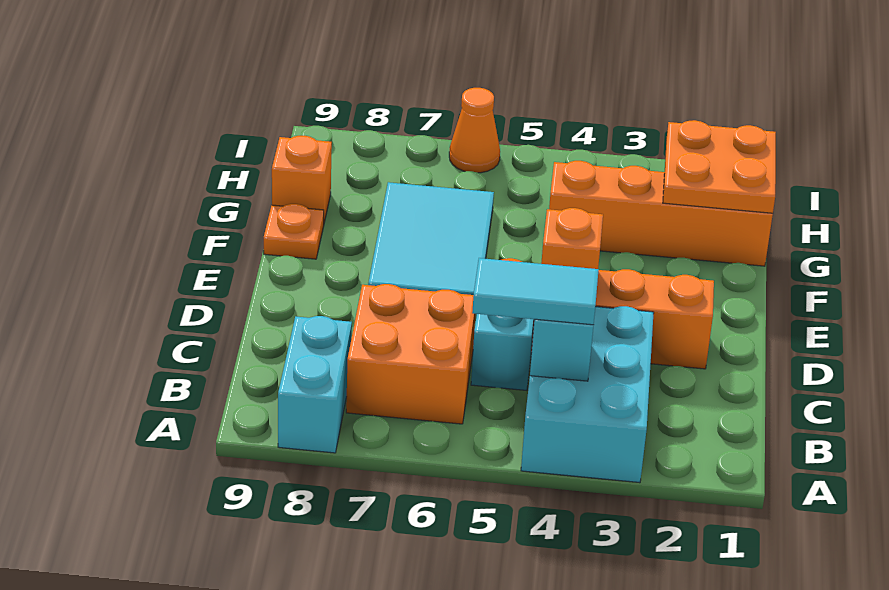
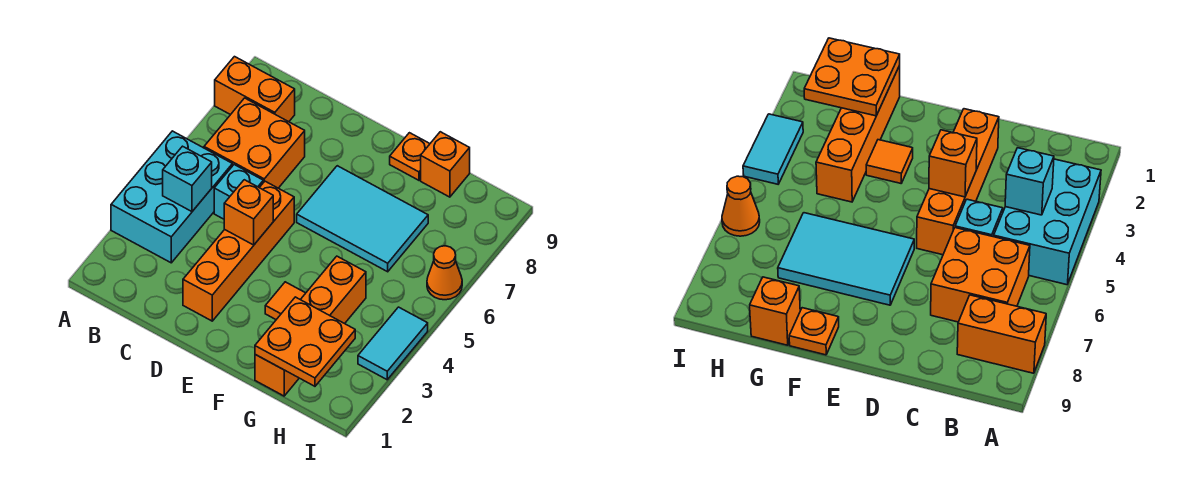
cyan brick A3:C4 level 1 -> cyan brick A3:B5 level 1
cyan brick A8:B8 level 1 -> orange brick A8:B8 level 1
cyan tile B4:B5 level 3 -> cyan tile I3:I4 level 1
none -> orange tile F3 level 1

